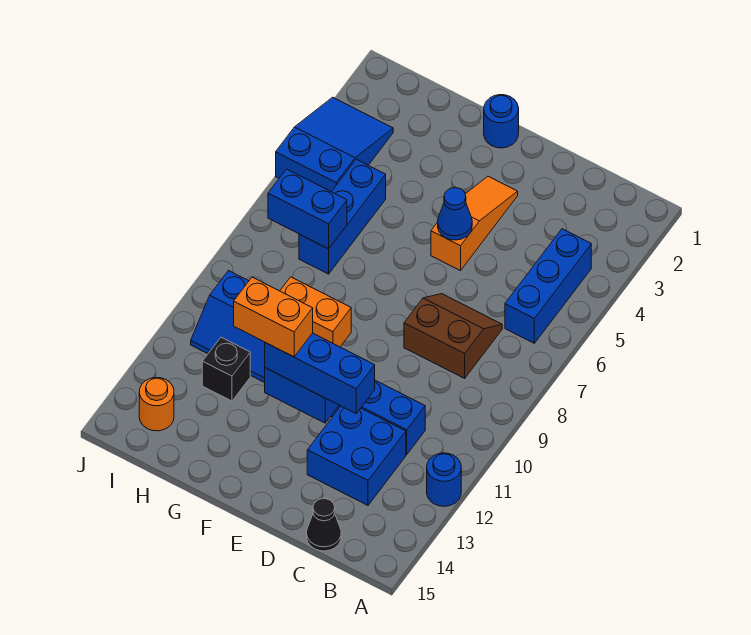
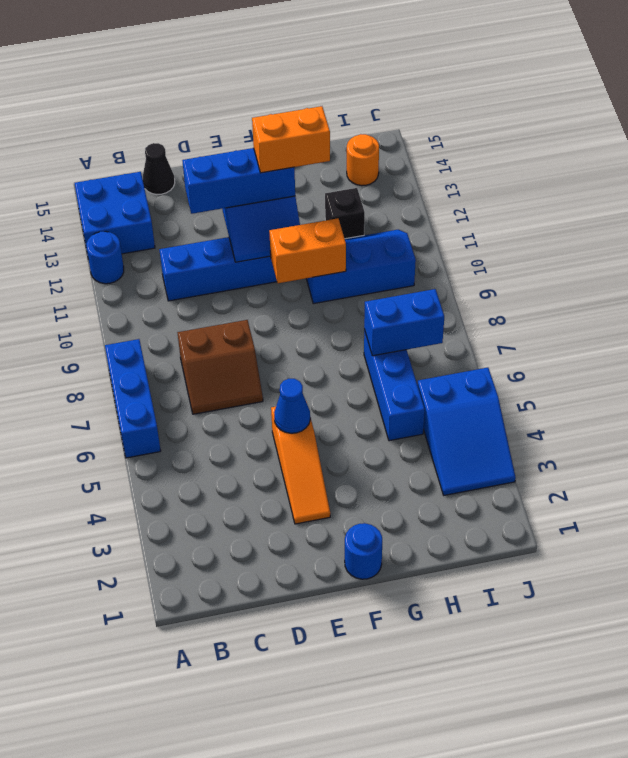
blue brick B4:B6 level 1 -> blue brick A6:A8 level 1
blue brick C12:D13 level 1 -> blue brick A13:B14 level 1

